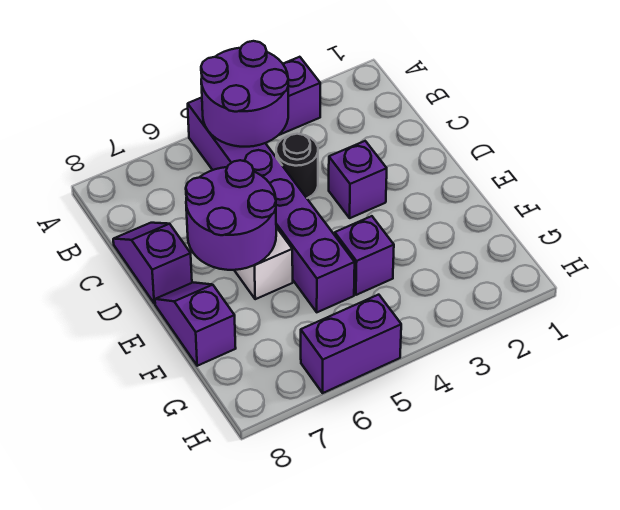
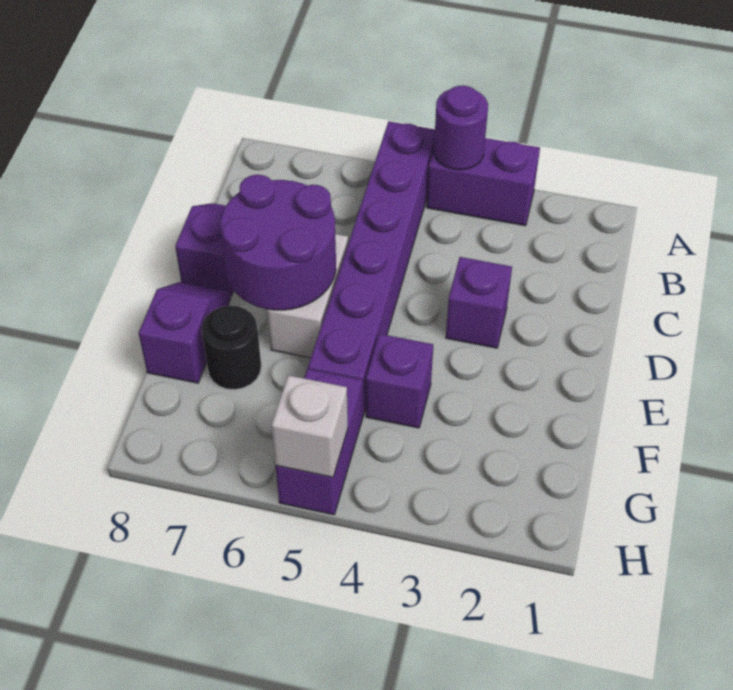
purple round brick A4:B5 level 2 -> purple round brick A4 level 2
black round brick C4 level 1 -> black round brick F7 level 1
purple brick H5:H6 level 1 -> purple brick G5:H5 level 1
none -> white brick H5 level 2

